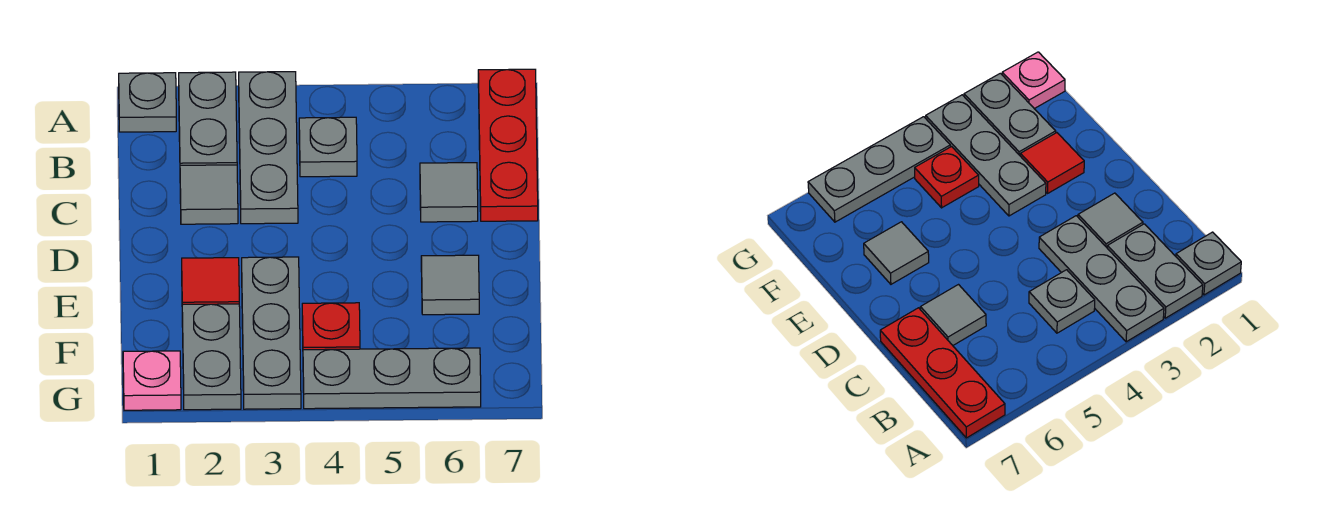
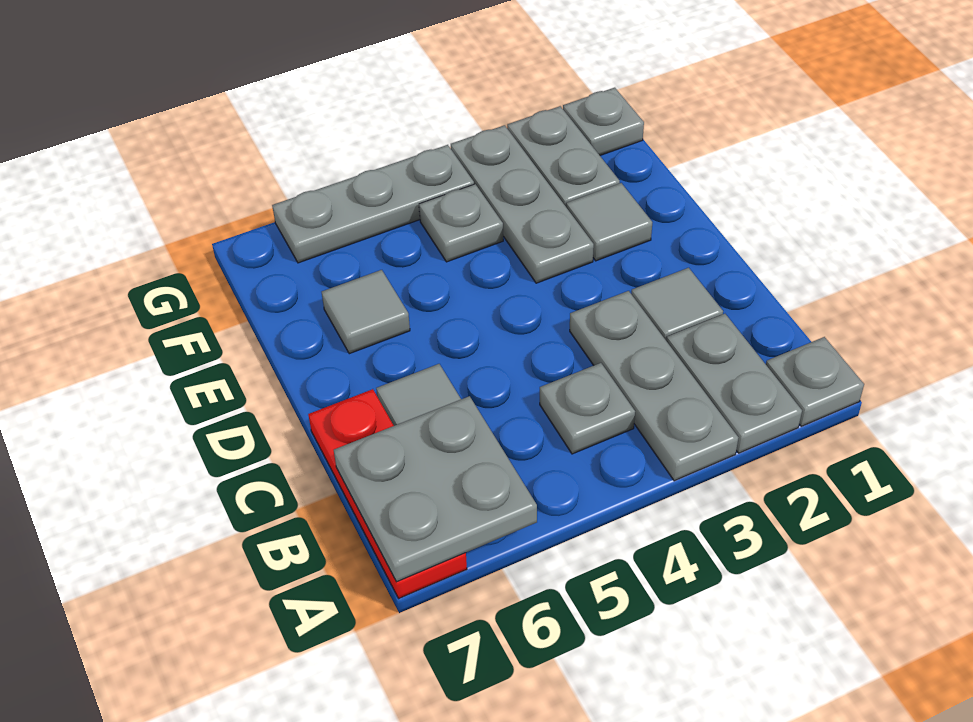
none -> grey plate A6:B7 level 2
red tile E2 level 1 -> grey tile E2 level 1
red plate F4 level 1 -> grey plate F4 level 1
pink plate G1 level 1 -> grey plate G1 level 1

